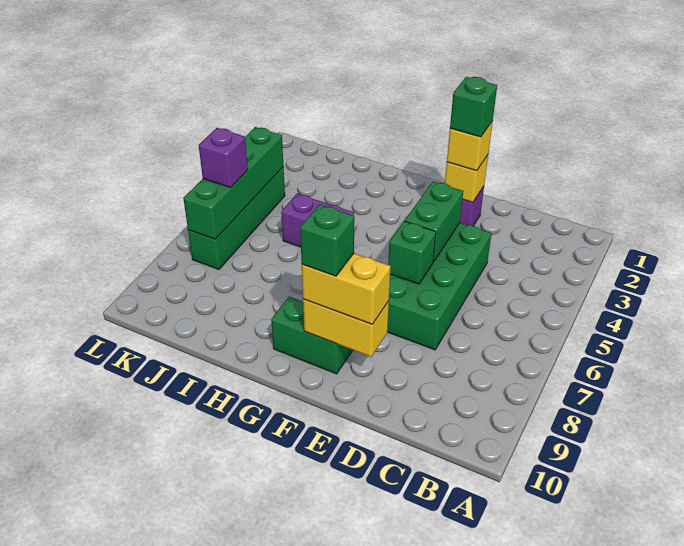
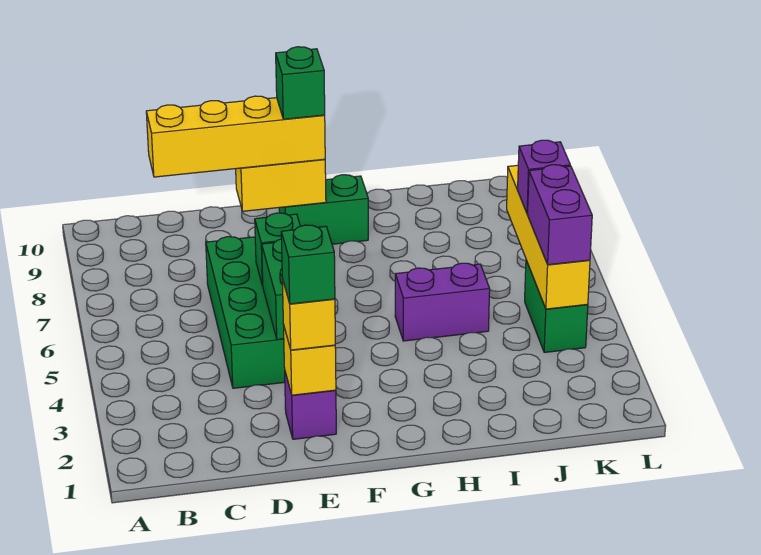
yellow brick E9:F9 level 3 -> yellow brick C9:F9 level 3
green brick K4:K7 level 1 -> green brick K4:K5 level 1
green brick K4:K7 level 2 -> yellow brick K4:K7 level 2
none -> purple brick K4:K5 level 3

